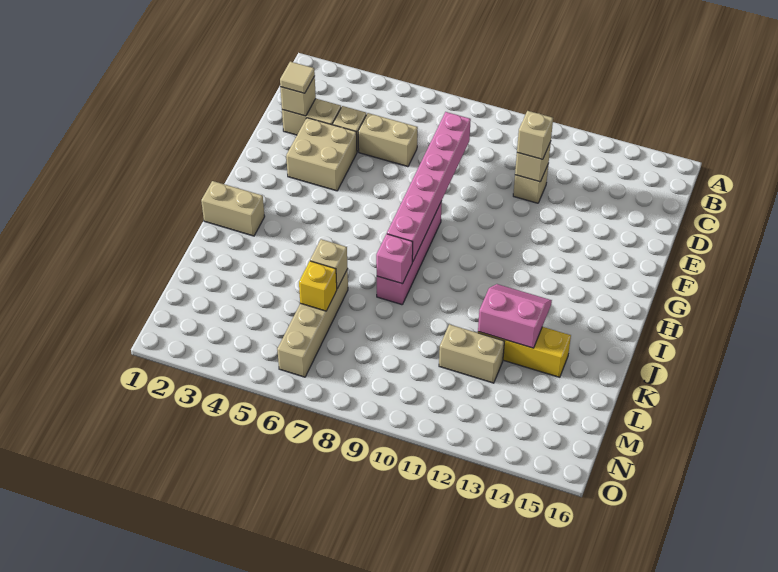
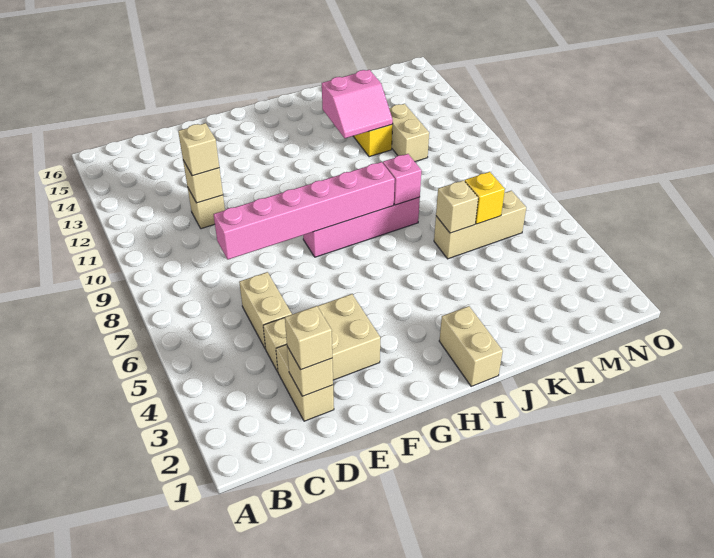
tan tile D2 level 3 -> tan brick D2 level 3
pink slope J12:K13 level 2 top K -> pink slope J12:K13 level 2 top 13
tan brick K6:N6 level 1 -> tan brick K6:M6 level 1

